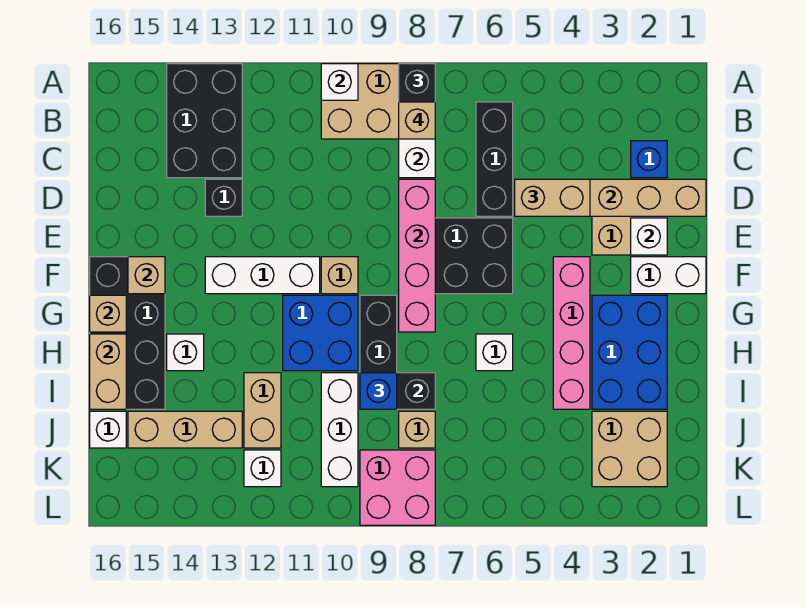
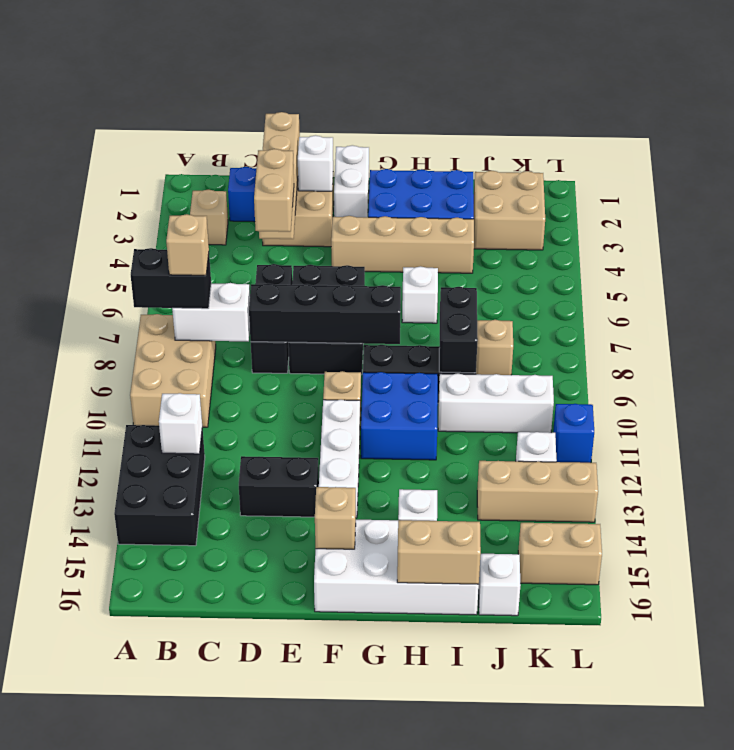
white brick A10 level 2 -> white brick B12 level 2
black brick A13:C14 level 1 -> black brick A12:B14 level 1
black brick B6:D6 level 1 -> black brick D6:D8 level 1
pink brick D8:G8 level 2 -> black brick D8:G8 level 2
black brick D13 level 1 -> black brick D13:E13 level 1
pink brick F4:I4 level 1 -> tan brick F4:I4 level 1
black brick F15:I16 level 1 -> white brick F15:I16 level 1
tan brick G16 level 2 -> tan brick B3 level 1
blue brick I9 level 3 -> blue brick L11 level 1
tan brick I12:J12 level 1 -> tan brick K15:L15 level 1
tan brick J13:J15 level 1 -> tan brick J13:L13 level 1
pink brick K8:L9 level 1 -> none

